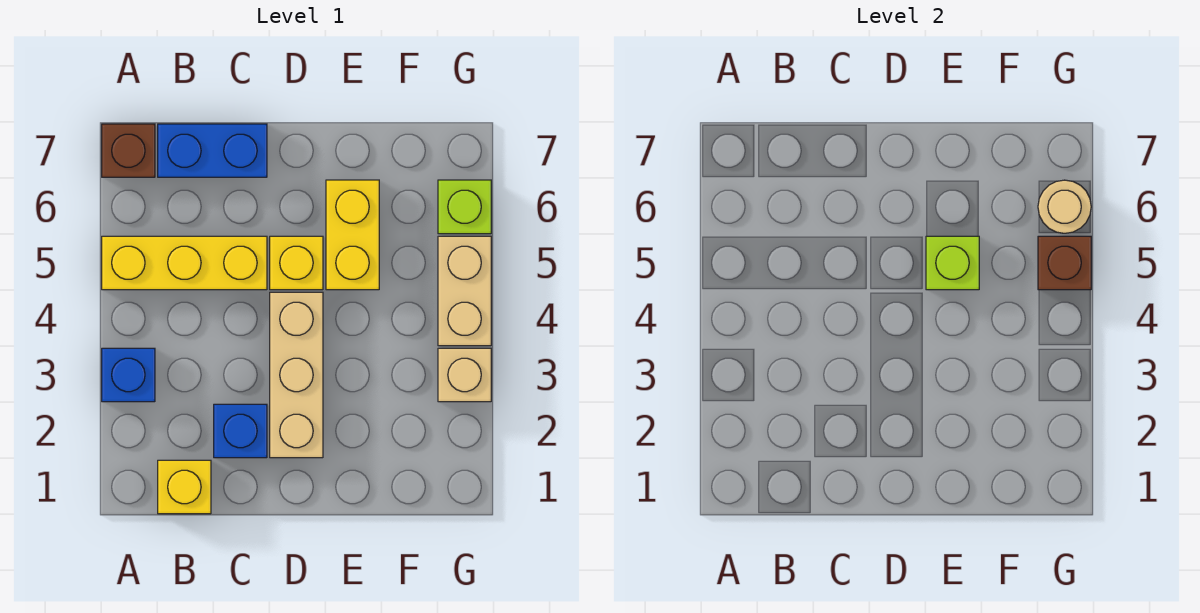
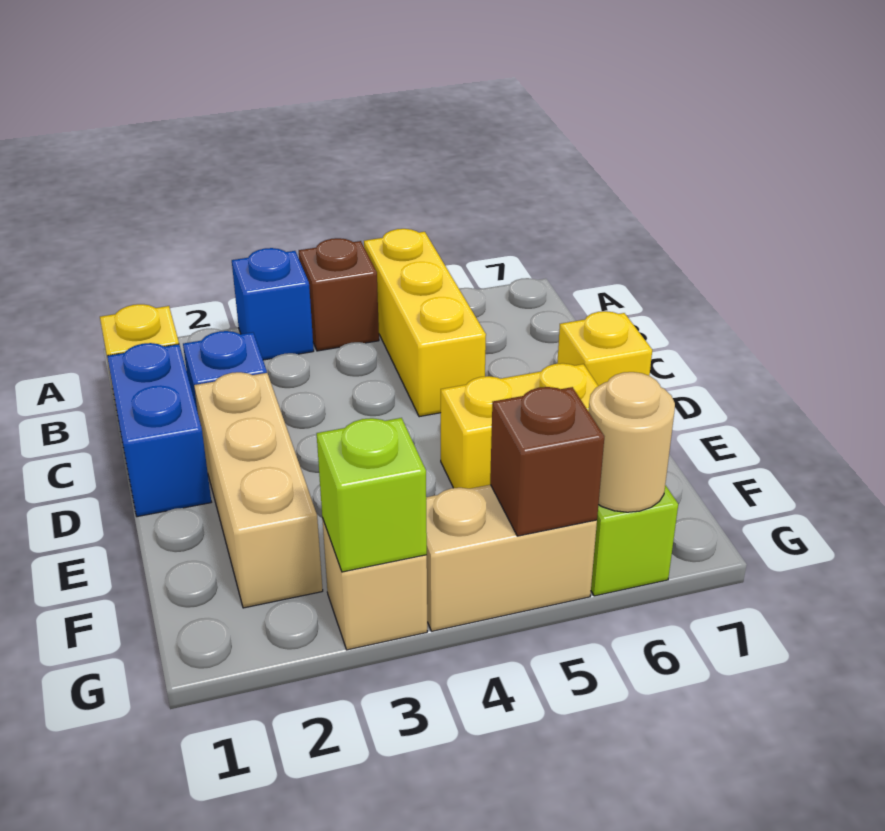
brown brick A7 level 1 -> brown brick A4 level 1
blue brick B7:C7 level 1 -> blue brick C1:D1 level 1
tan brick D2:D4 level 1 -> tan brick D2:F2 level 1
yellow brick D5 level 1 -> yellow brick D7 level 1
lime brick E5 level 2 -> lime brick G3 level 2

